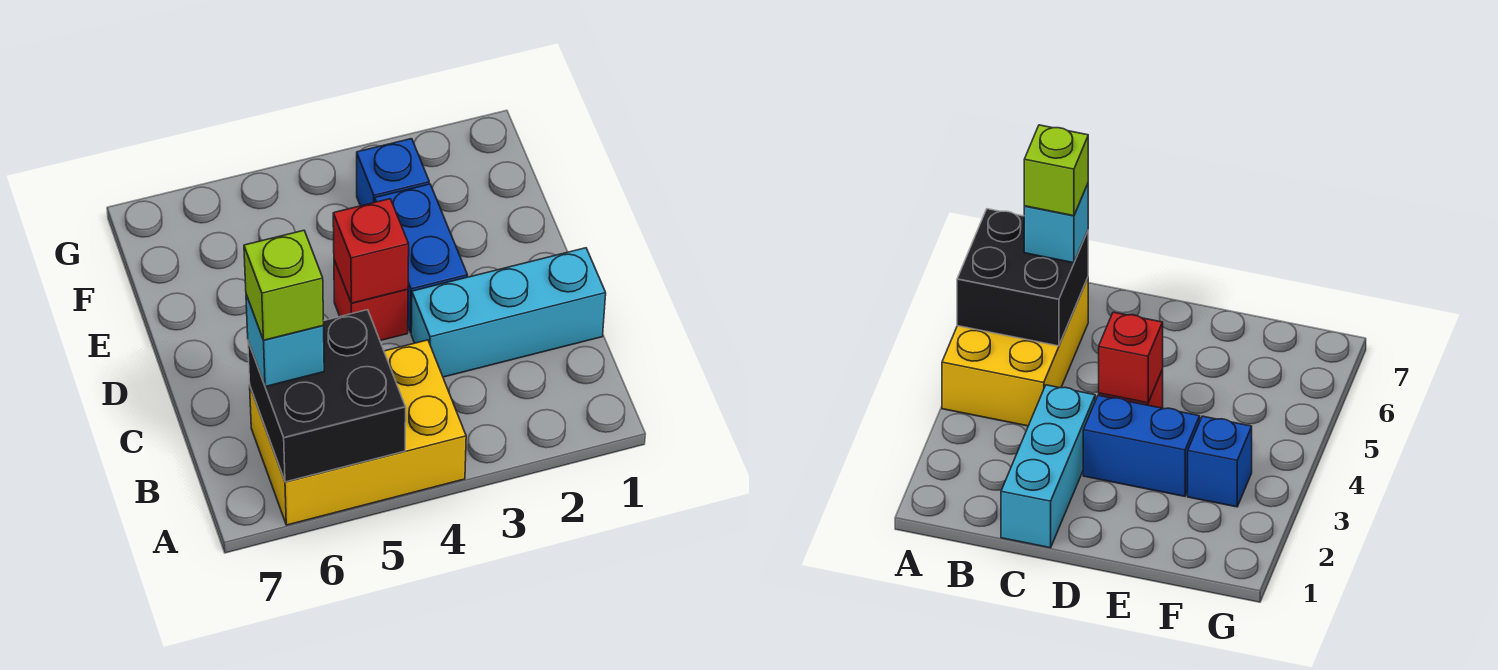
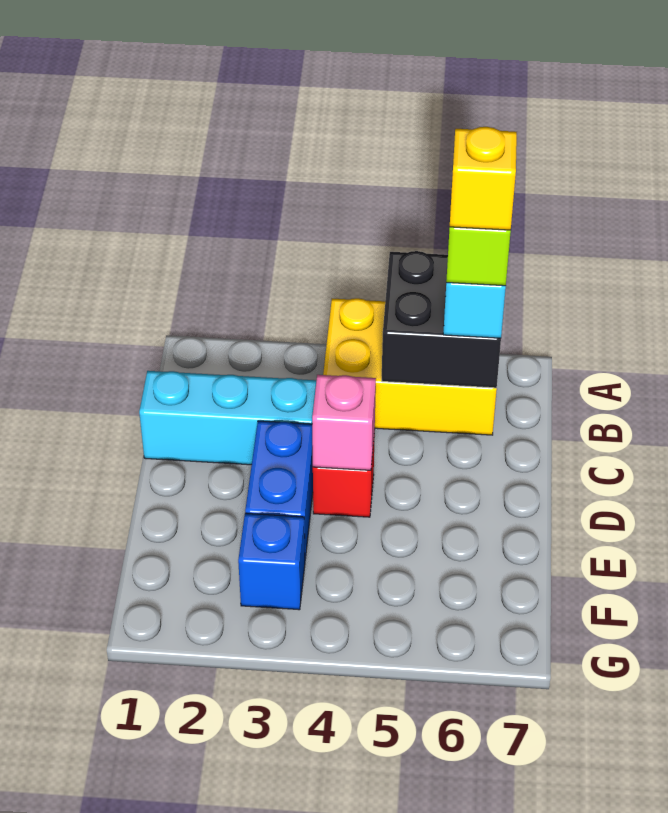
none -> yellow brick B6 level 5
red brick D4 level 2 -> pink brick D4 level 2

